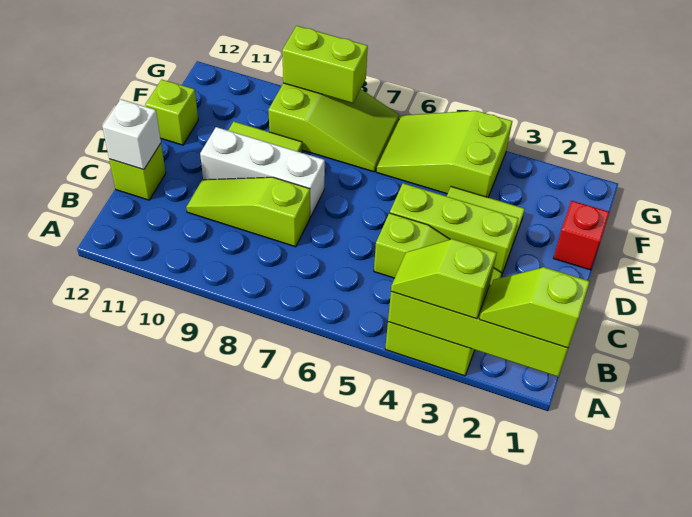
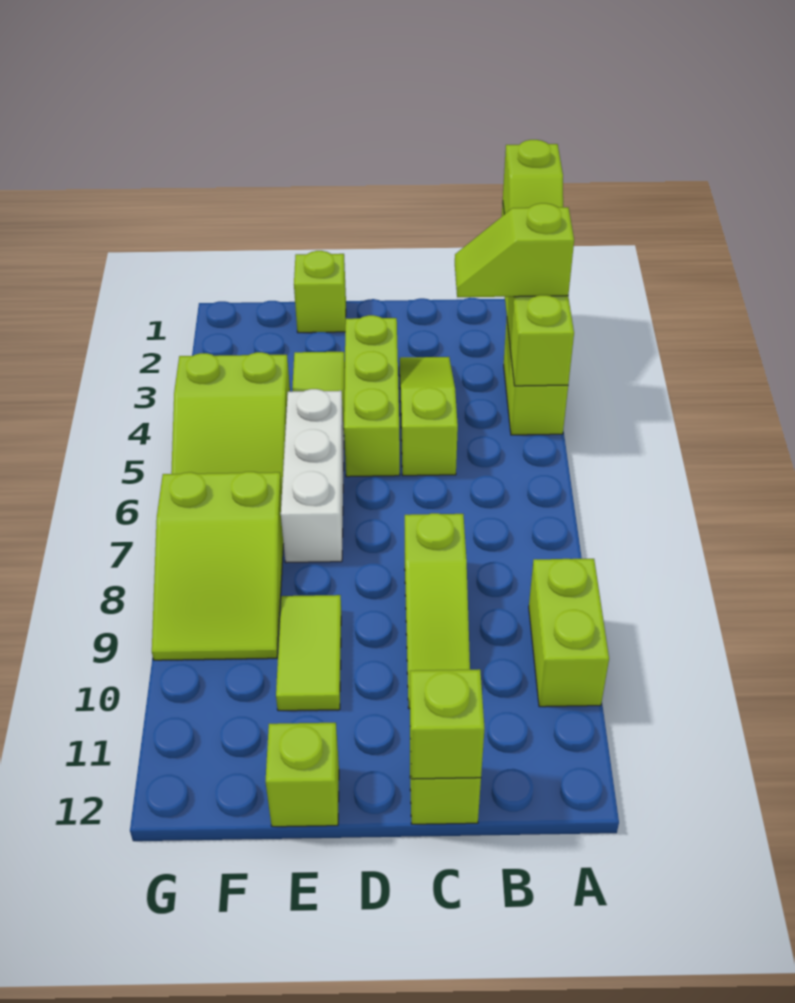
lime slope A3:A4 level 3 top 3 -> lime slope A3:B3 level 3 top A
white brick C12 level 2 -> lime brick C12 level 2
white brick D8:D10 level 1 -> white brick E5:E7 level 1
red brick E1 level 1 -> lime brick E1 level 1
lime slope F7:G9 level 1 top 9 -> lime slope F7:G9 level 1 top 7
lime brick G8:G9 level 2 -> lime brick A9:A10 level 1

